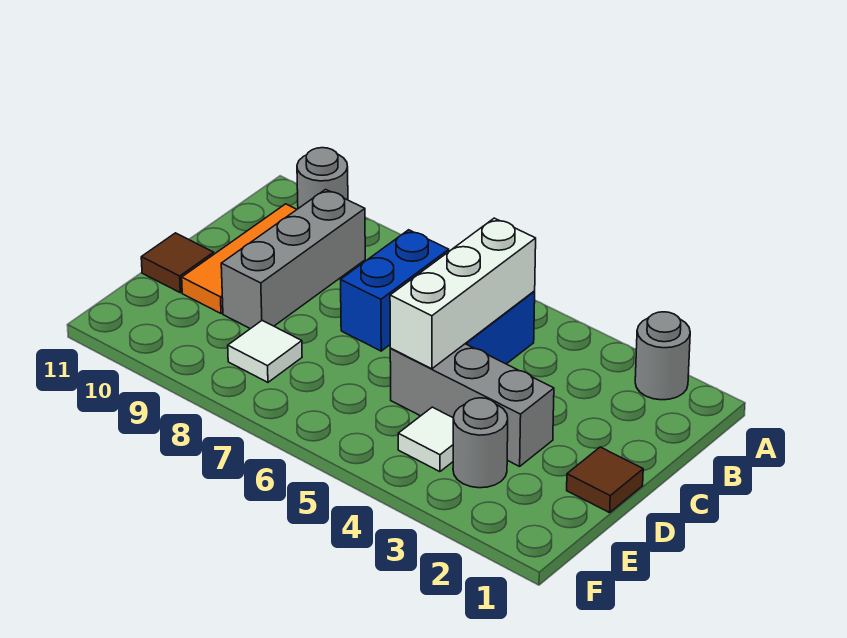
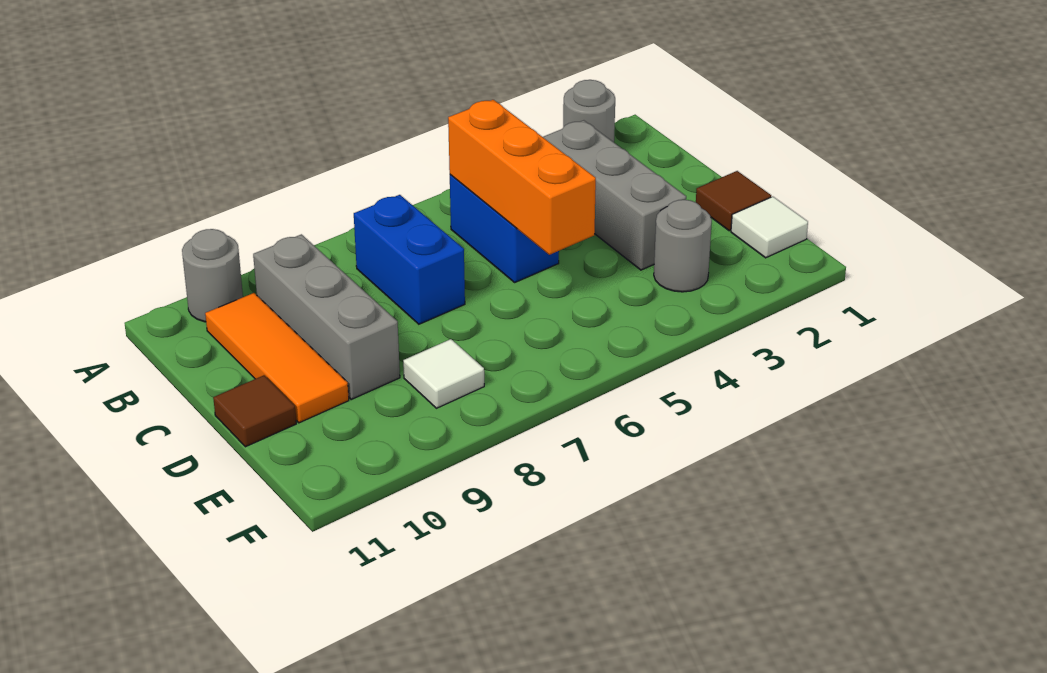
white brick B5:D5 level 2 -> orange brick B5:D5 level 2
grey brick D3:D5 level 1 -> grey brick B3:D3 level 1
white tile E4 level 1 -> white tile E1 level 1

